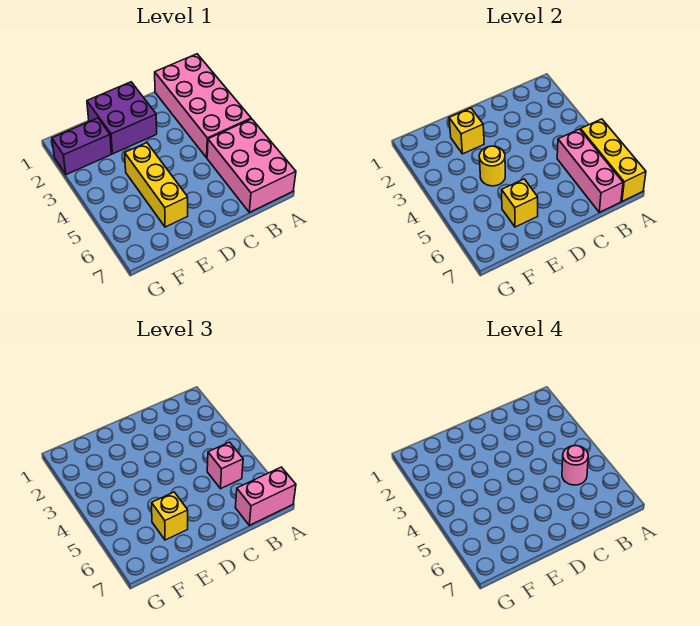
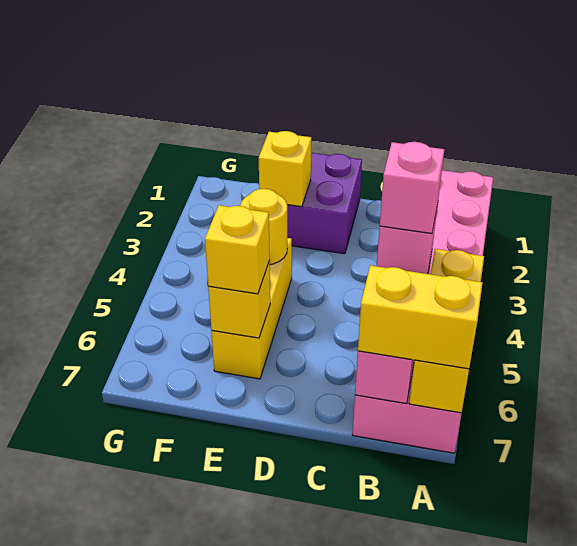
pink brick A7:B7 level 3 -> yellow brick A7:B7 level 3
pink round brick B5 level 4 -> pink brick B5 level 4
purple brick F2:G2 level 1 -> none

